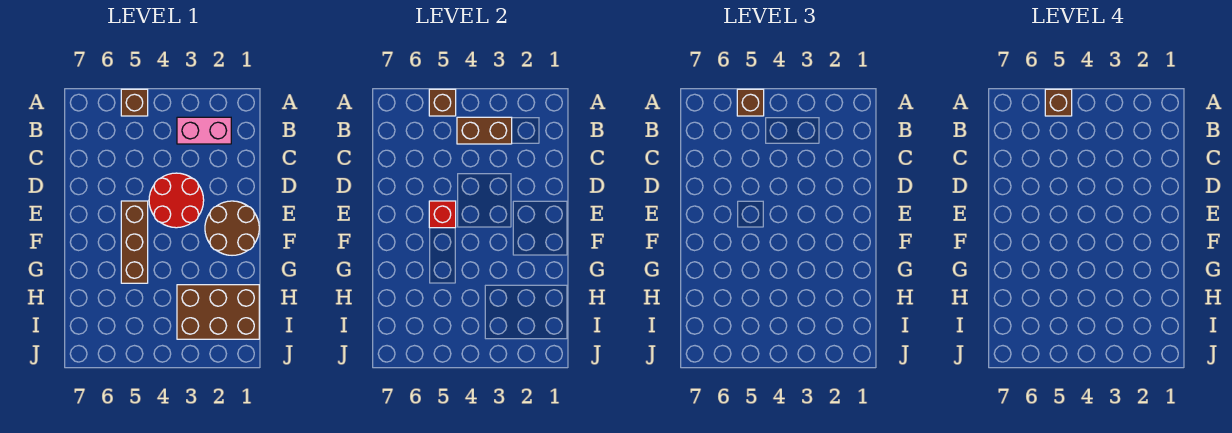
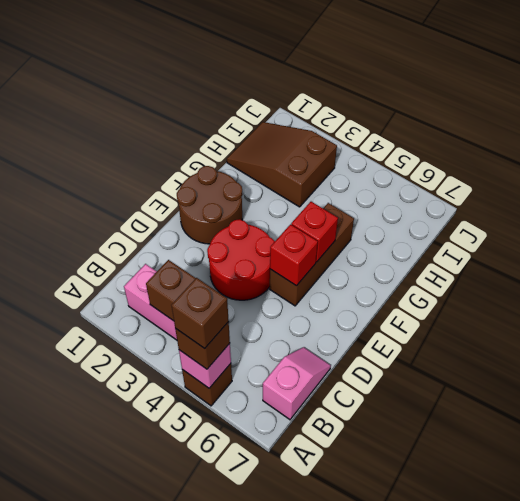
brown brick A5 level 2 -> pink brick A5 level 2
none -> pink slope B7:C7 level 1 top B
none -> red brick F5 level 2
brown brick H1:I3 level 1 -> brown slope H1:I3 level 1 top 3

